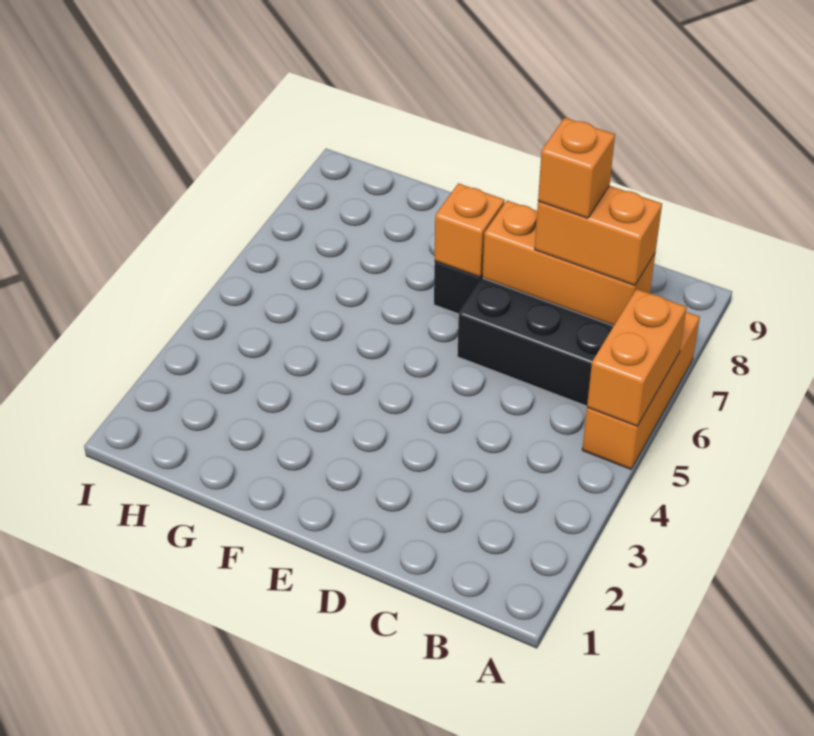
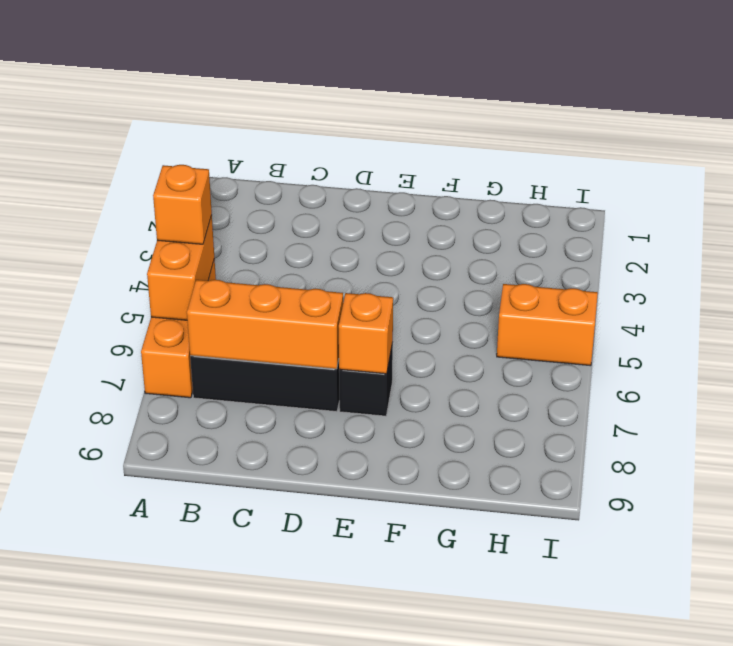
orange brick B7:C7 level 3 -> orange brick H5:I5 level 1
orange brick C7 level 4 -> orange brick A5 level 3

